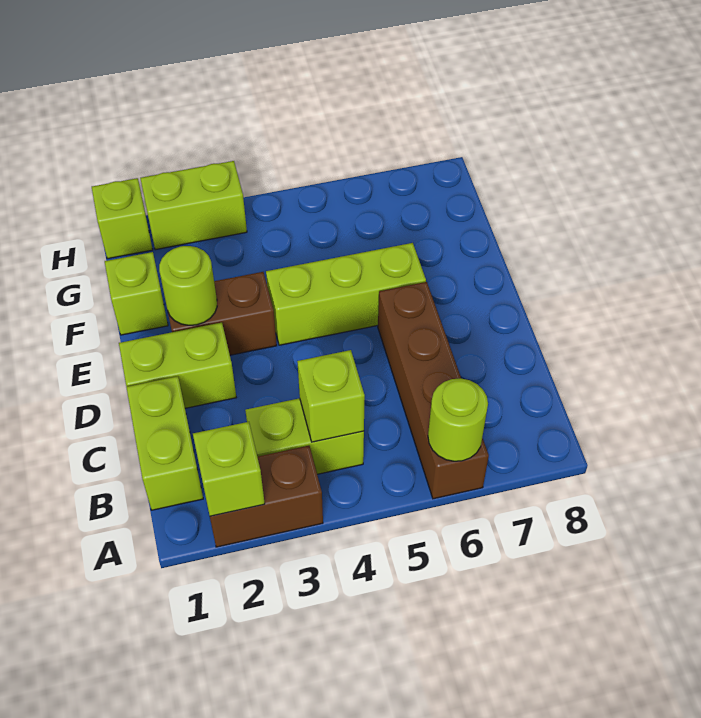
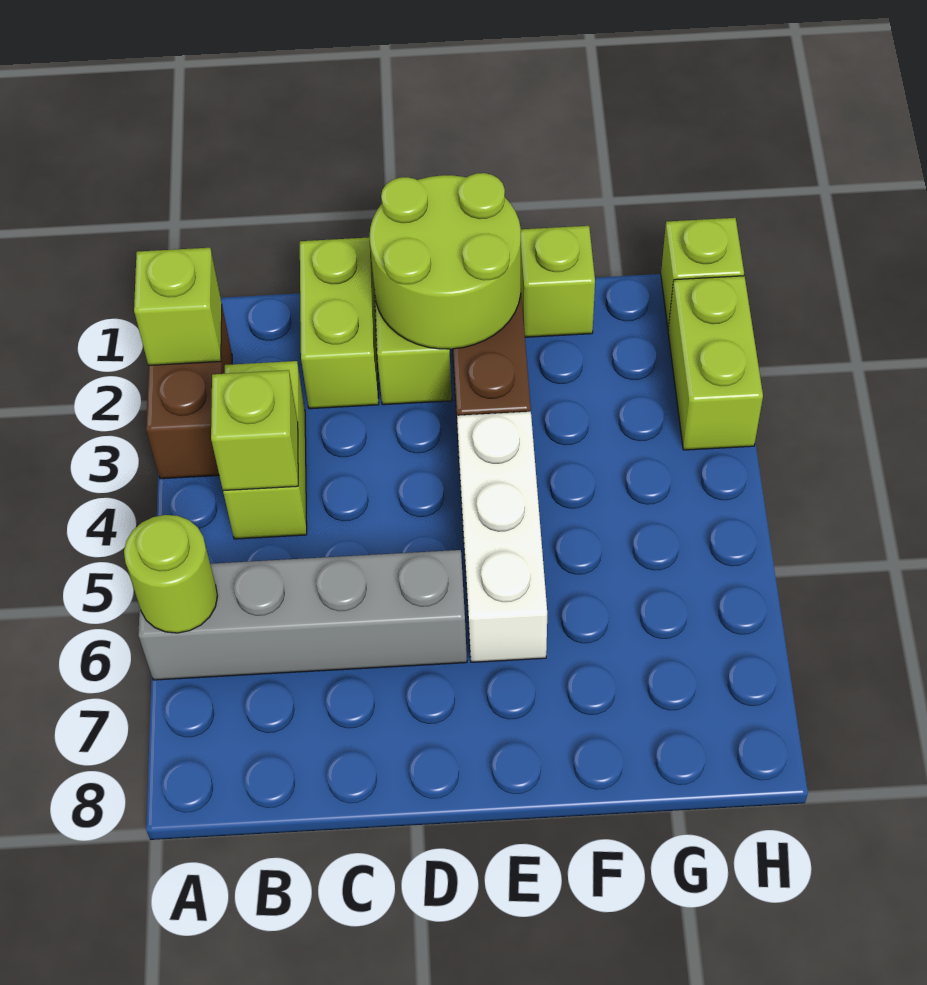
brown brick A6:D6 level 1 -> grey brick A6:D6 level 1
lime brick B1:C1 level 1 -> lime brick C1:C2 level 1
lime round brick E2 level 2 -> lime round brick D1:E2 level 2
lime brick E4:E6 level 1 -> white brick E4:E6 level 1

